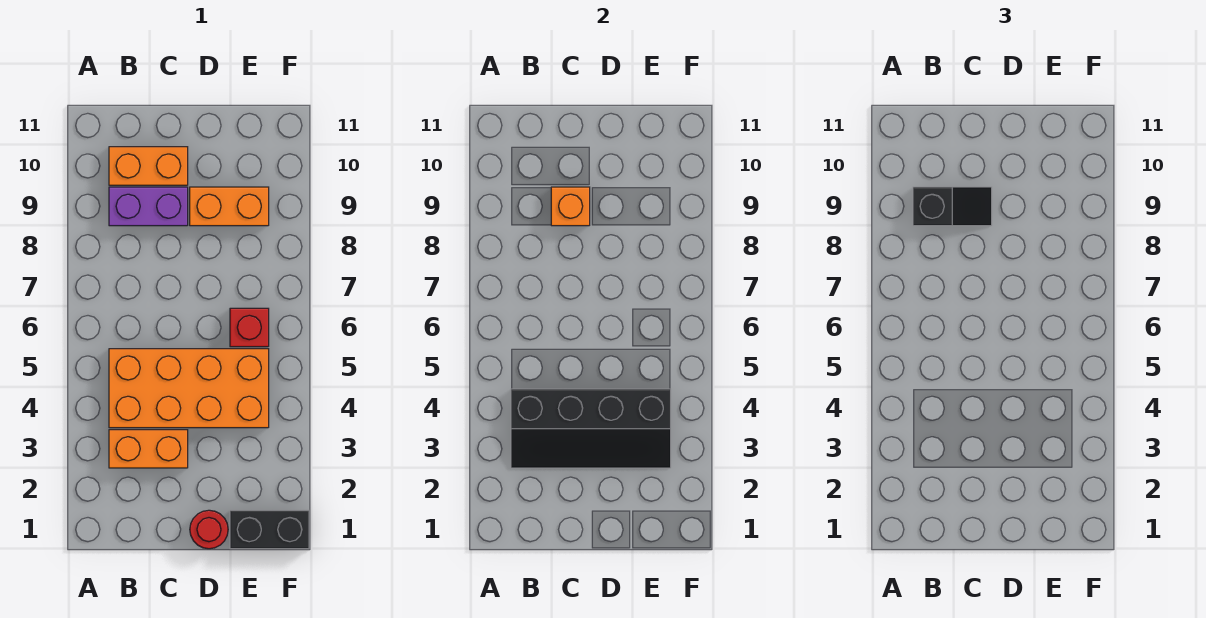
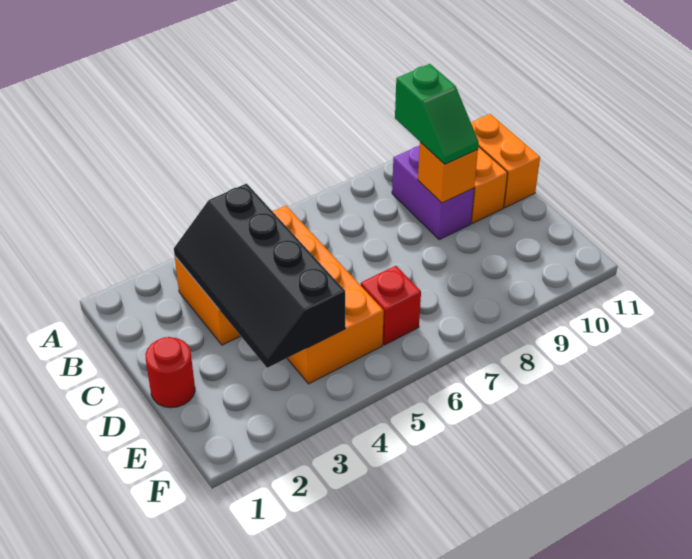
black slope B9:C9 level 3 top B -> green slope B9:C9 level 3 top B
orange brick D9:E9 level 1 -> orange brick B11:C11 level 1
black brick E1:F1 level 1 -> none

